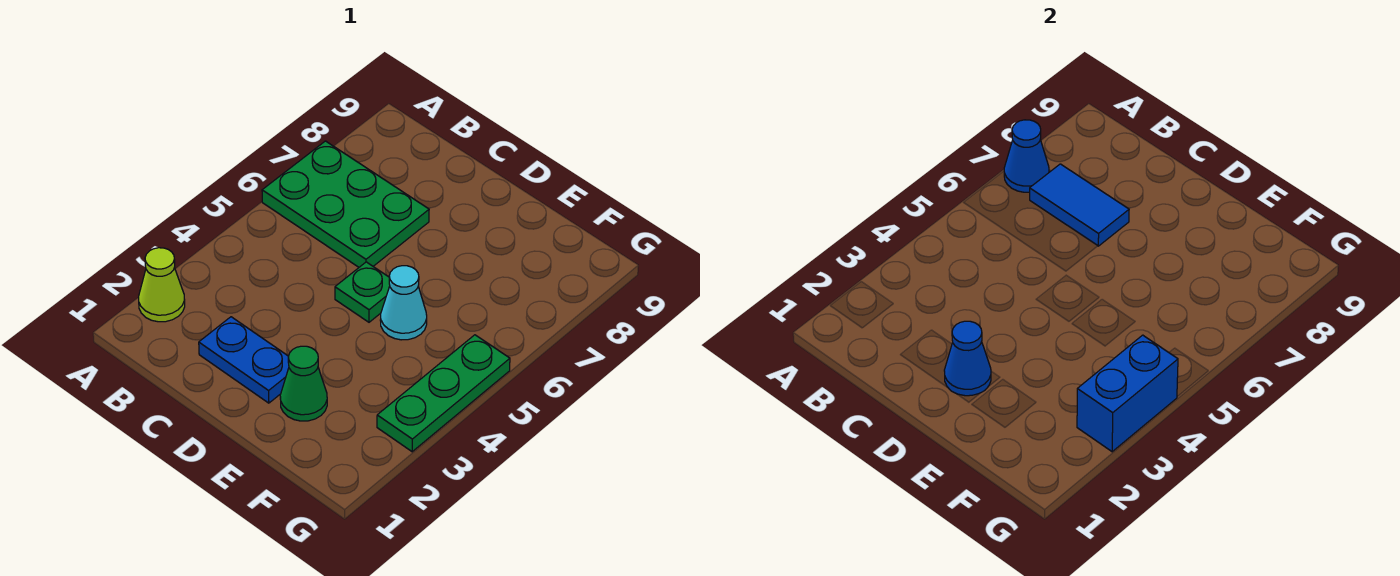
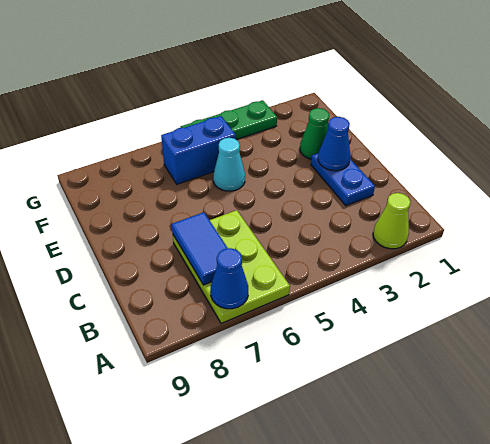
green plate A6:C7 level 1 -> lime plate A6:C7 level 1
green plate D5 level 1 -> none
blue brick G3:G4 level 2 -> blue brick F5:F6 level 1

